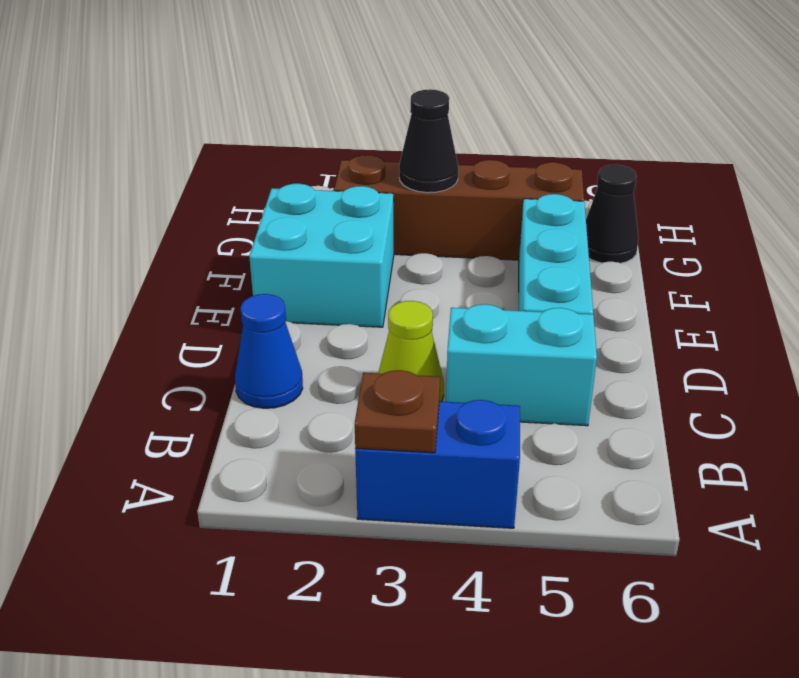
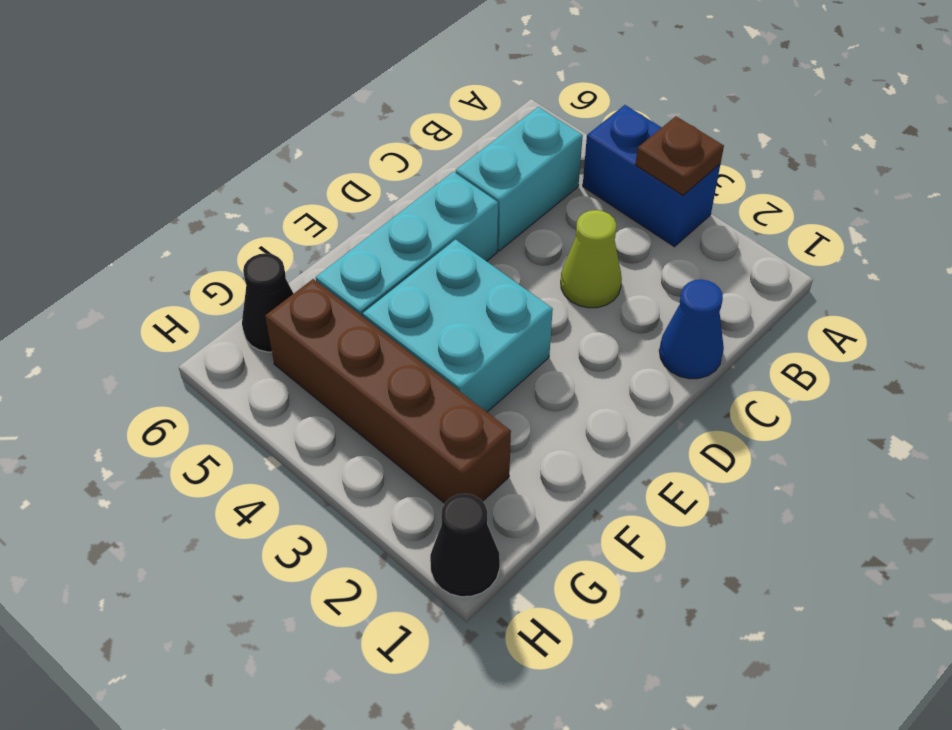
cyan brick C4:C5 level 1 -> cyan brick B5:C5 level 1
cyan brick E1:F2 level 1 -> cyan brick E3:F4 level 1
black cone G3 level 2 -> black cone H1 level 1

